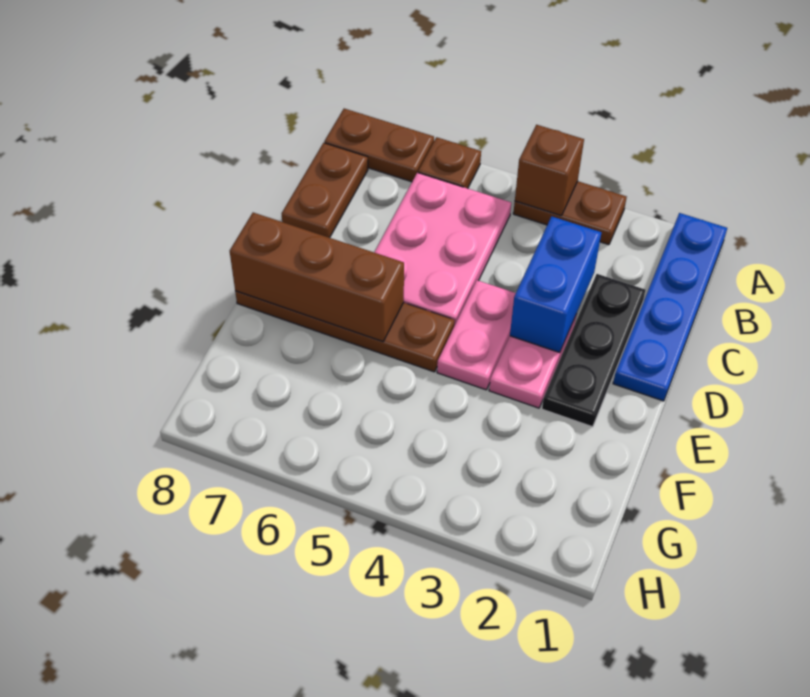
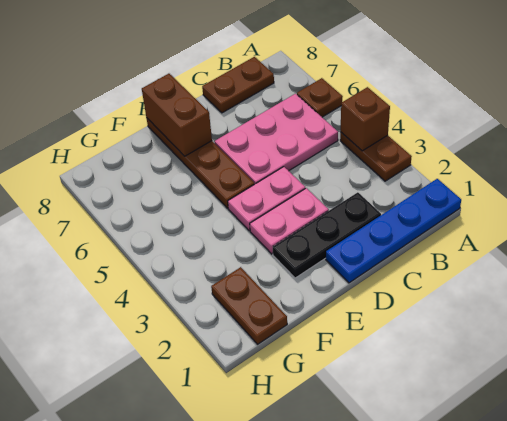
brown plate A7:A8 level 1 -> brown plate G1:G2 level 1
blue brick C3:D3 level 2 -> none
brown brick E6:E8 level 2 -> brown brick E7:E8 level 2

